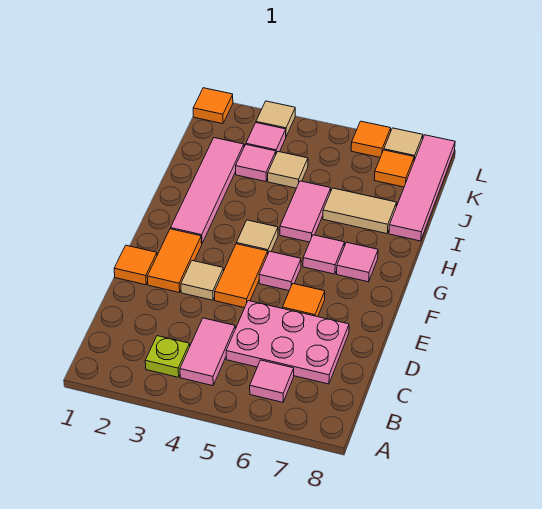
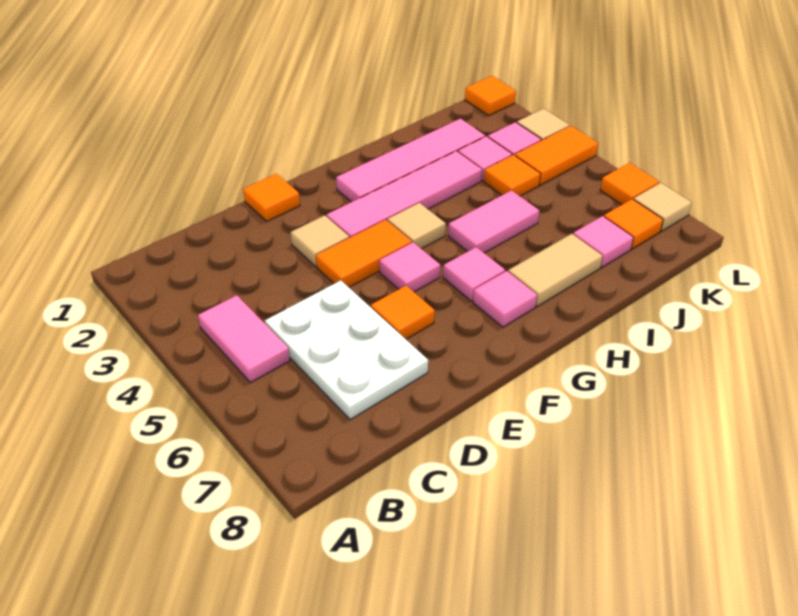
lime plate B3 level 1 -> none
pink tile B4:C4 level 1 -> pink tile B4:B5 level 1
pink tile B6 level 1 -> pink tile J7 level 1
pink plate C5:D7 level 1 -> white plate C5:D7 level 1
orange tile E2:F2 level 1 -> orange tile K4:L4 level 1
tan tile I6:I7 level 1 -> tan tile H7:I7 level 1
pink tile I8:L8 level 1 -> pink tile F3:I3 level 1
tan tile J4 level 1 -> orange tile J4 level 1

